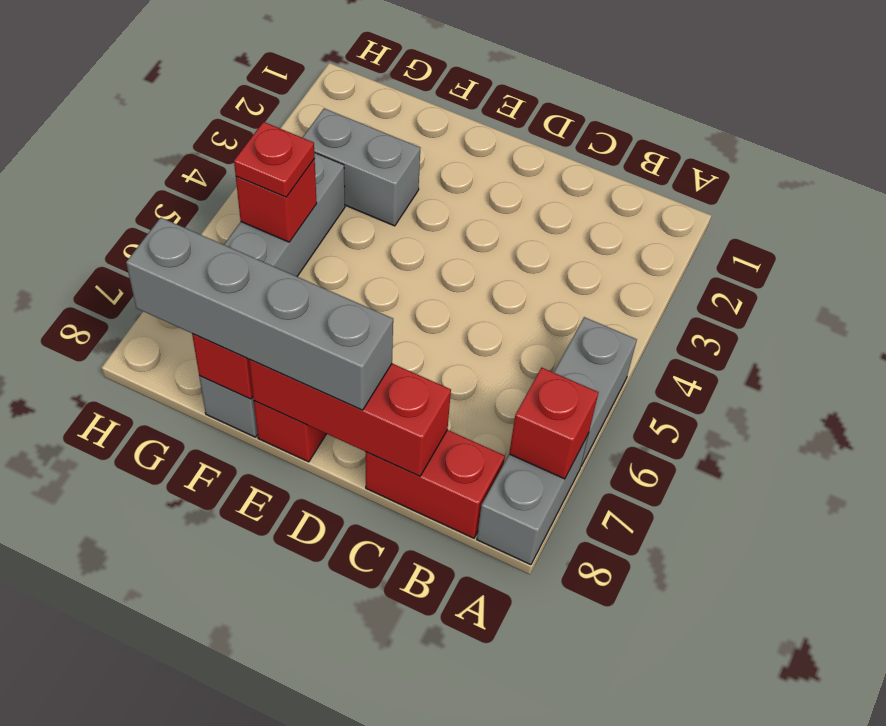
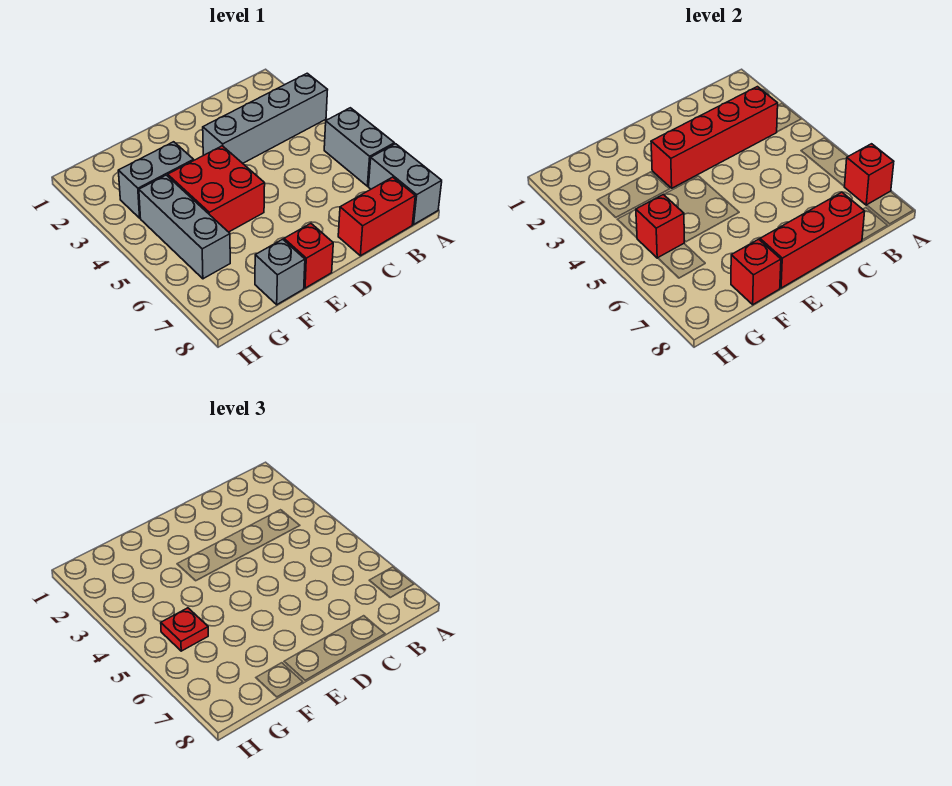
none -> red brick B3:E3 level 2
grey brick D8:G8 level 3 -> grey brick A3:D3 level 1
none -> red brick E4:F5 level 1

